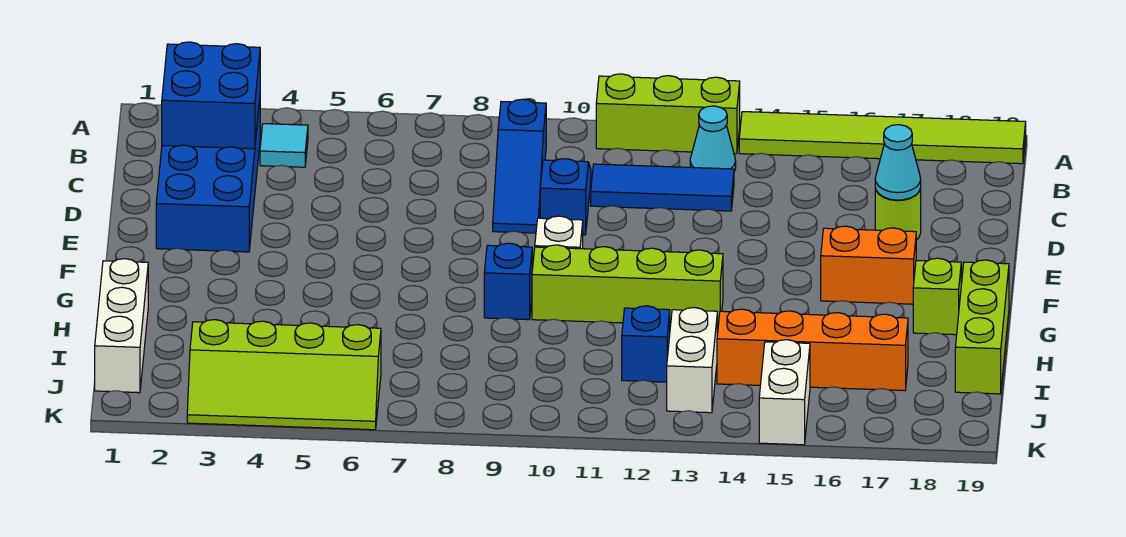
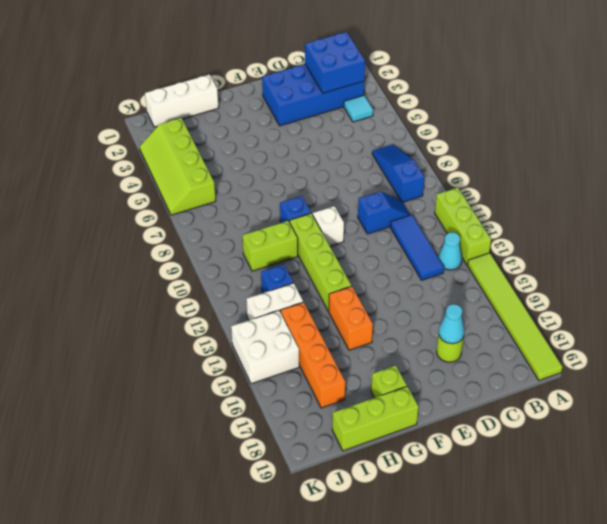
blue slope B9:D9 level 1 top B -> blue slope B7:B9 level 1 top 9
orange brick F16:F17 level 1 -> orange brick G14:G15 level 1
none -> lime brick H10:I10 level 1
white brick J15:K15 level 1 -> white brick J14:K15 level 1

